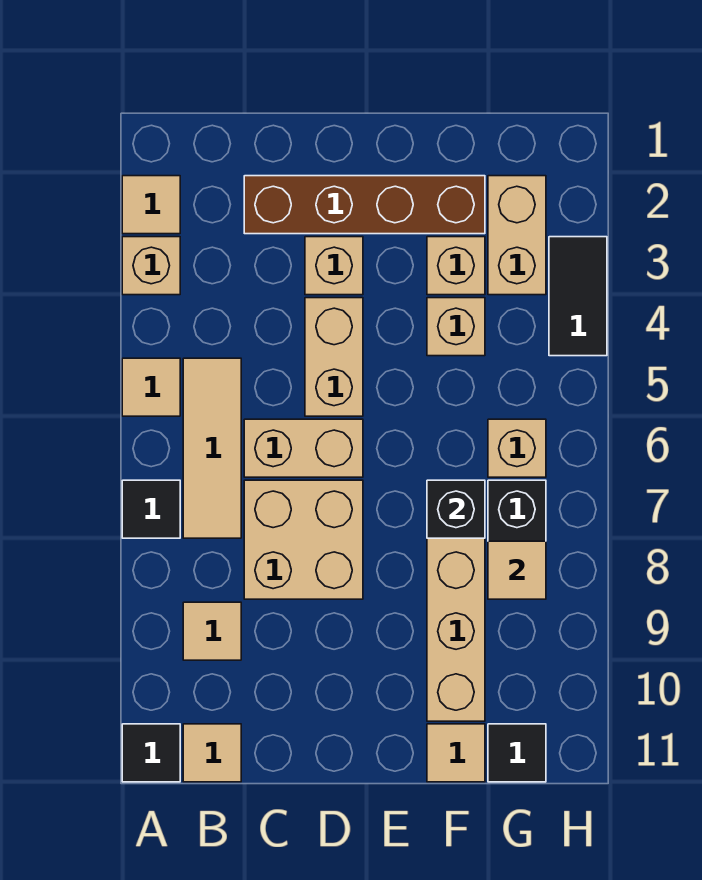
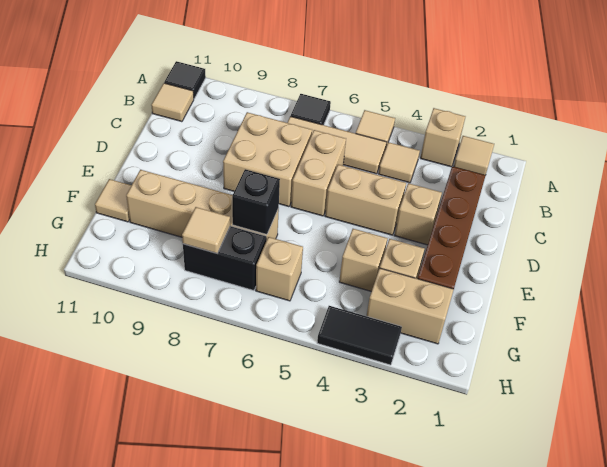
tan tile B9 level 1 -> tan tile B4 level 1
black tile G11 level 1 -> none

